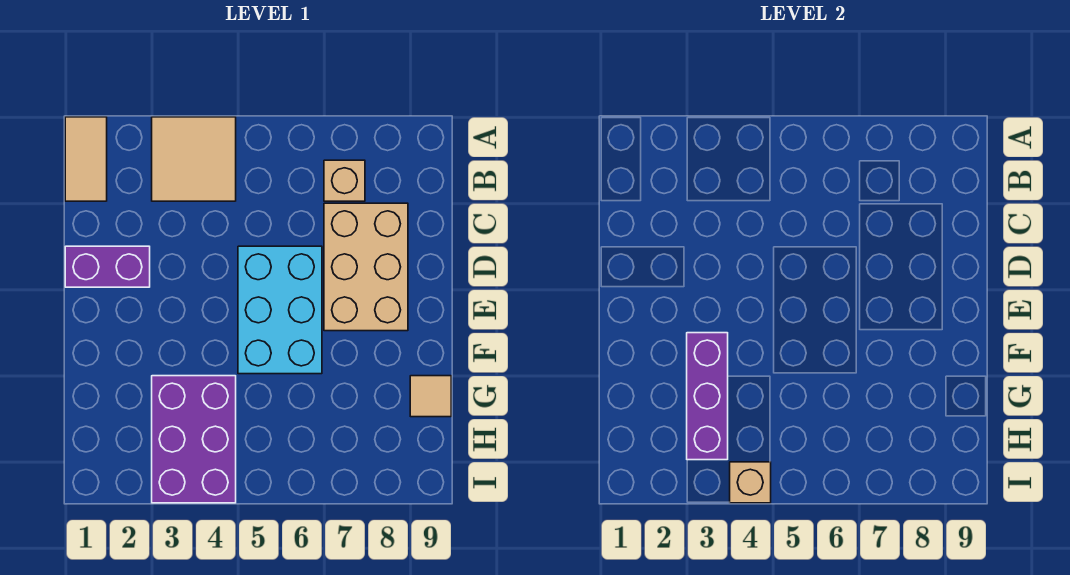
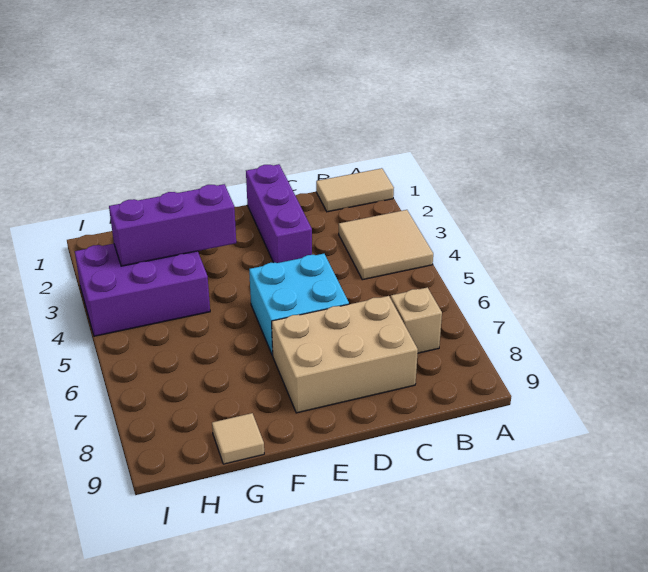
purple brick D1:D2 level 1 -> purple brick D1:D3 level 1
cyan brick D5:F6 level 1 -> cyan brick D5:E6 level 1
tan brick I4 level 2 -> none

